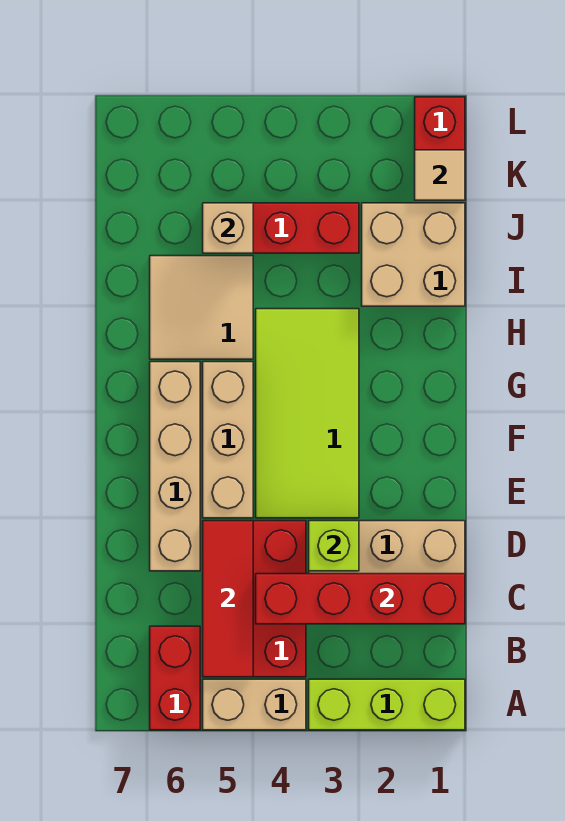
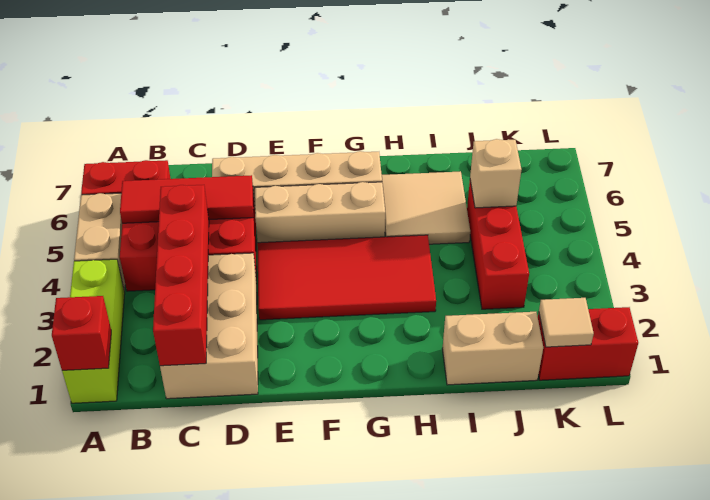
none -> red brick A1 level 2
lime brick D3 level 2 -> none
lime tile E3:H4 level 1 -> red tile E3:H4 level 1
tan brick I1:J2 level 1 -> tan brick I1:J1 level 1

